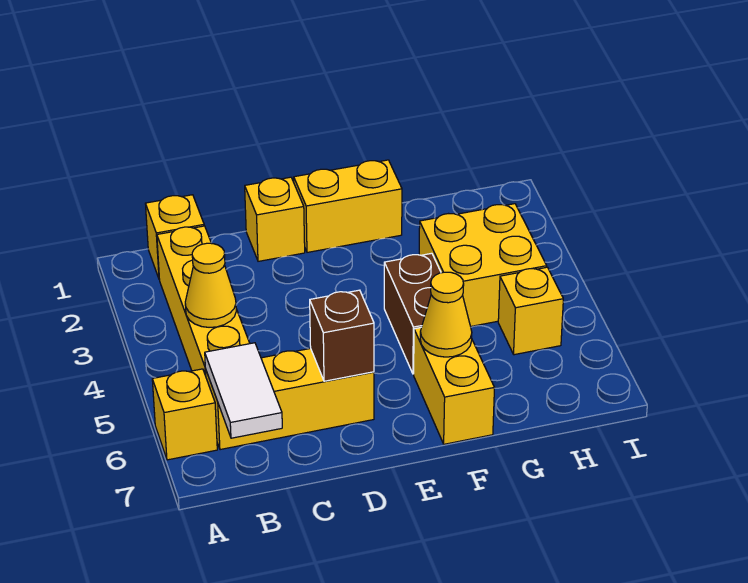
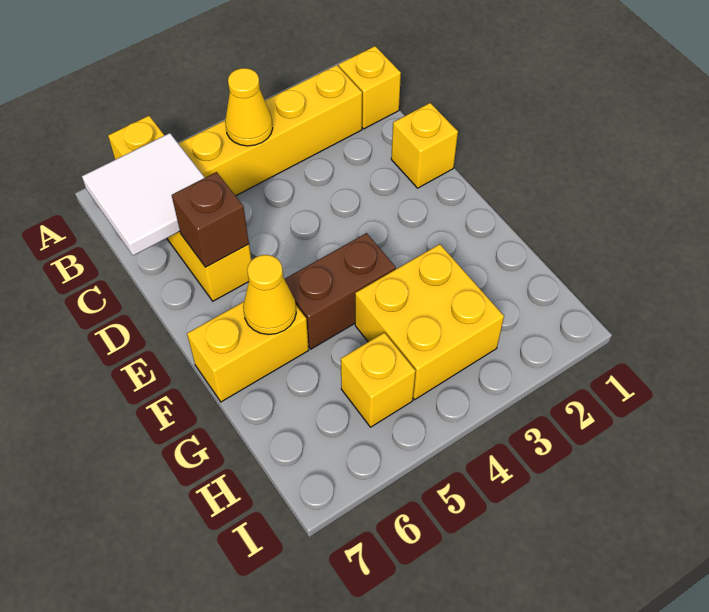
white tile B6:B7 level 2 -> white tile B6:C7 level 2
yellow brick E1:F1 level 1 -> none

